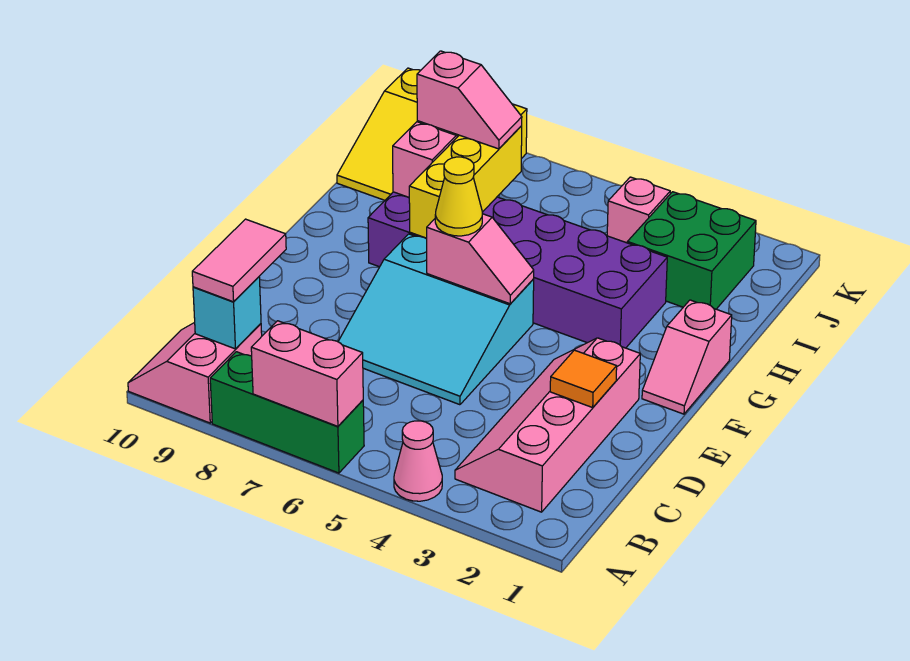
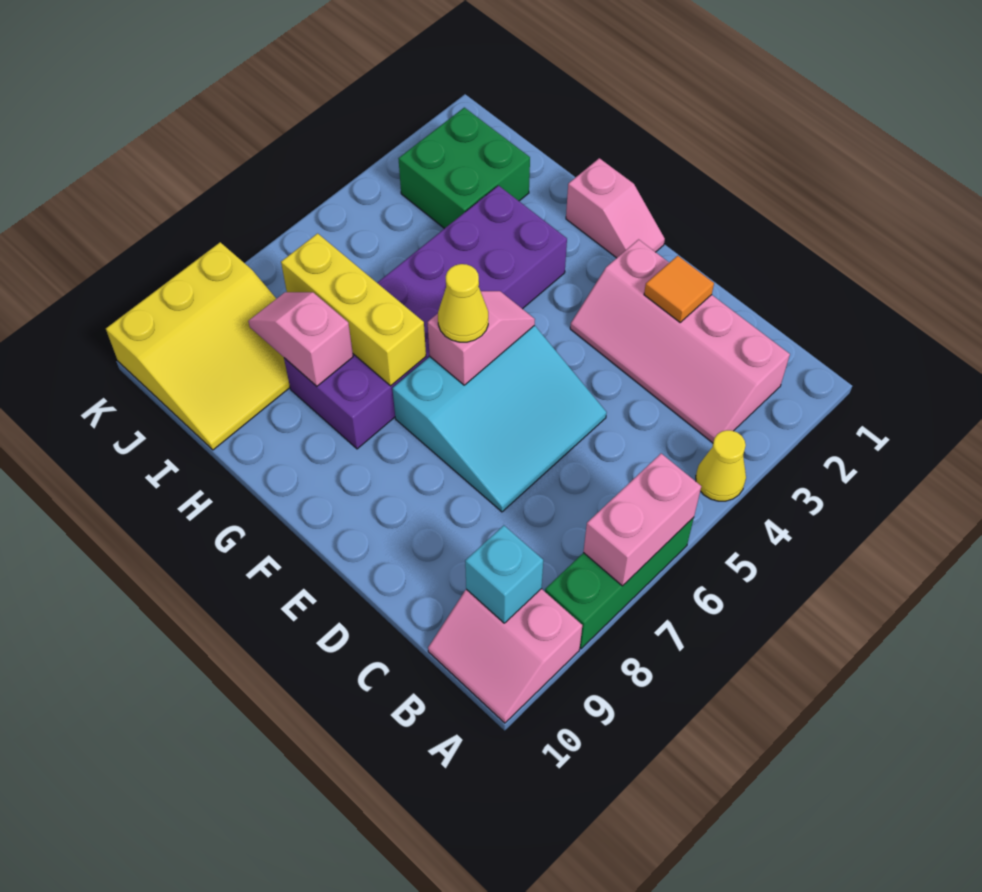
pink cone A4 level 1 -> yellow cone A4 level 1
pink tile B9:C9 level 3 -> none
pink slope I7:I8 level 3 top 8 -> none
pink brick J4 level 1 -> none

